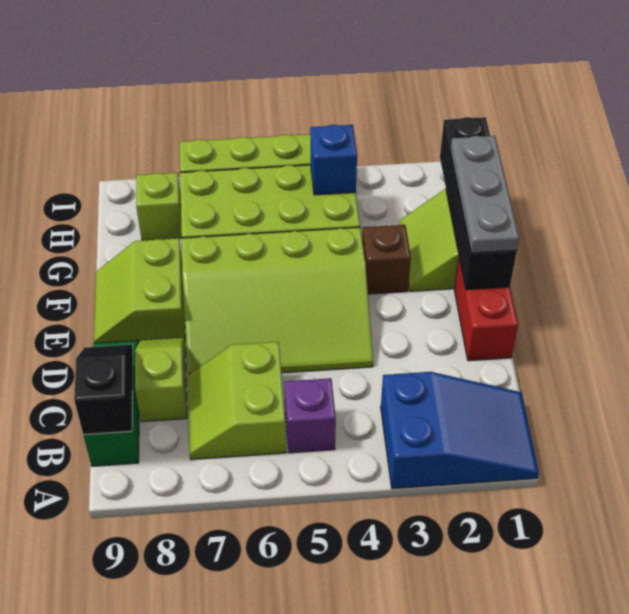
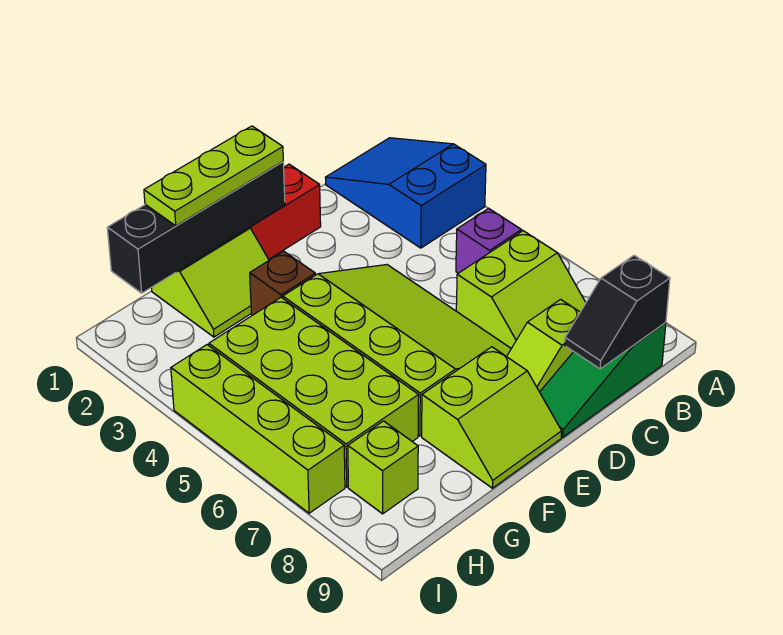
grey plate E1:G1 level 3 -> lime plate E1:G1 level 3
blue brick H4 level 2 -> none

